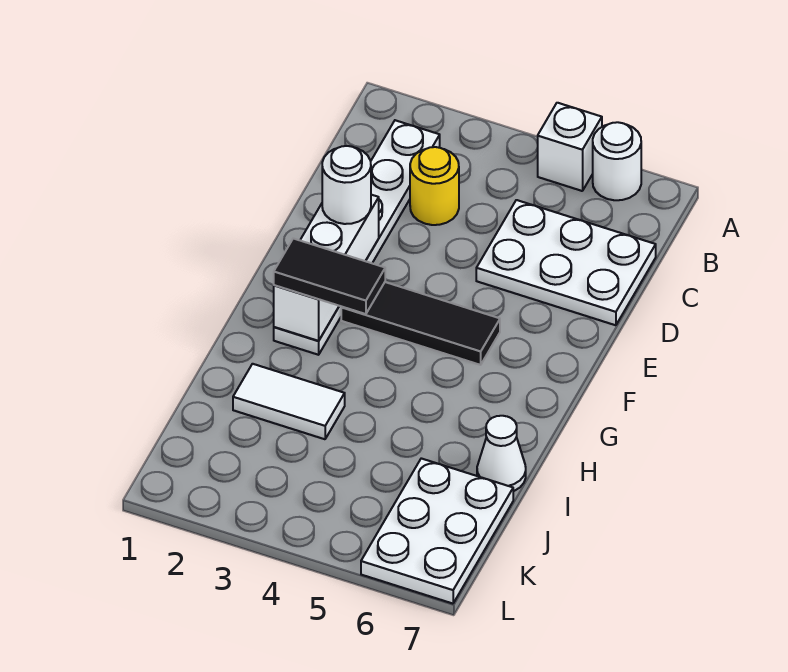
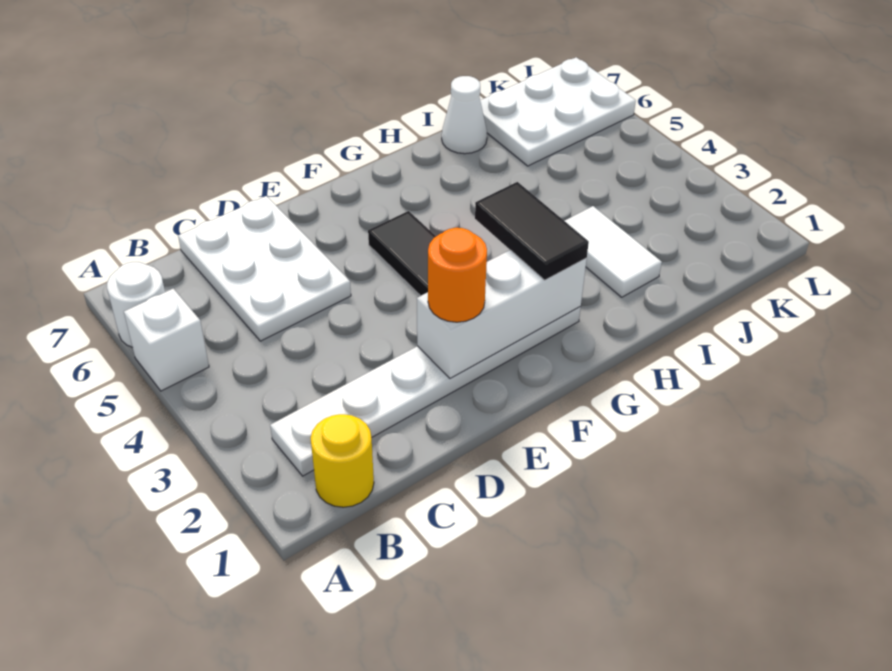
yellow round brick C3 level 1 -> yellow round brick B1 level 1
white round brick E2 level 3 -> orange round brick E2 level 3

